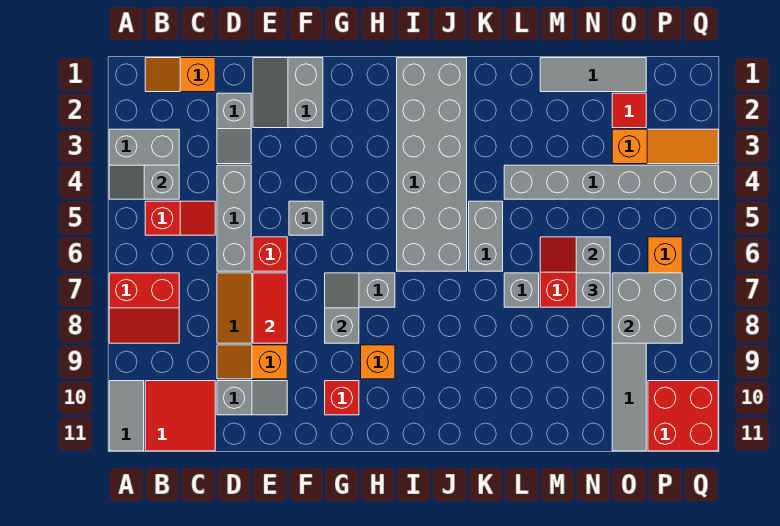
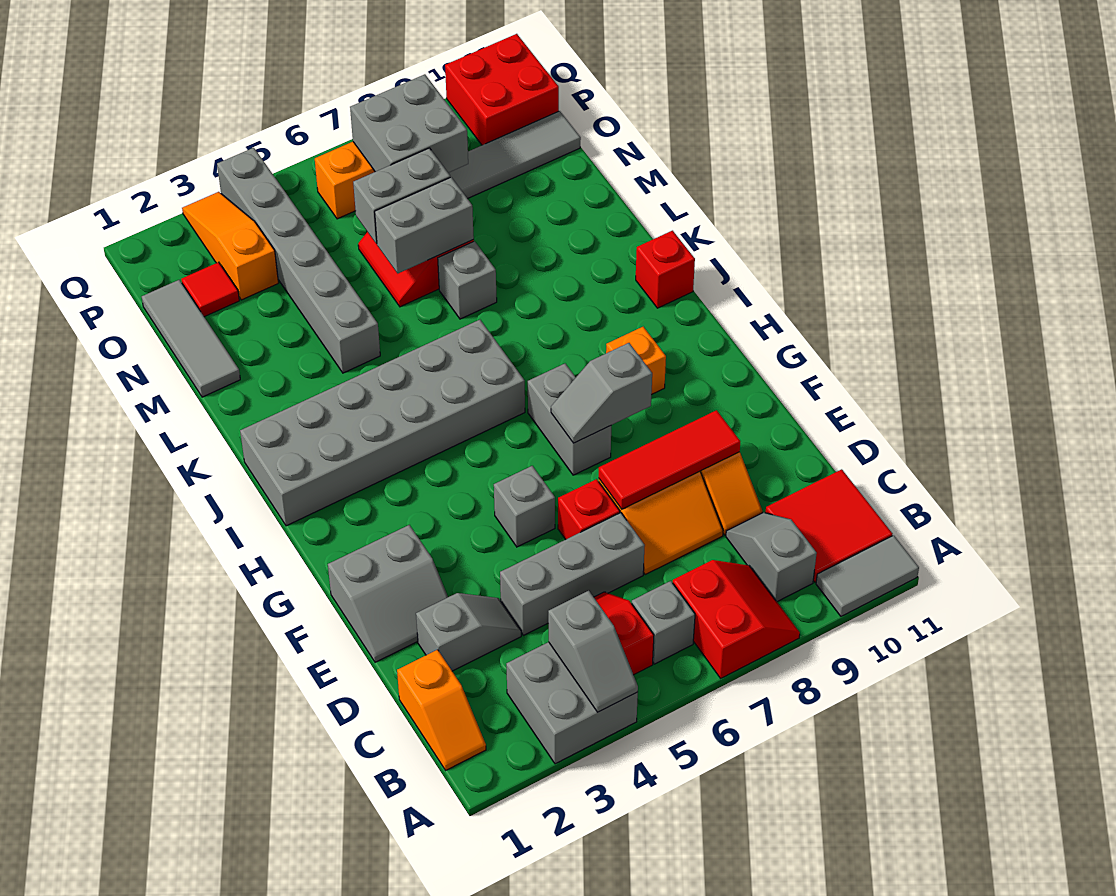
grey slope D10:E10 level 1 top D -> grey slope B9:C9 level 1 top B
red tile E7:E8 level 2 -> red tile E7:E9 level 2
red brick G10 level 1 -> red brick J11 level 1
grey brick K5:K6 level 1 -> grey brick M6:M7 level 2
grey brick N7 level 3 -> grey brick B6 level 1

